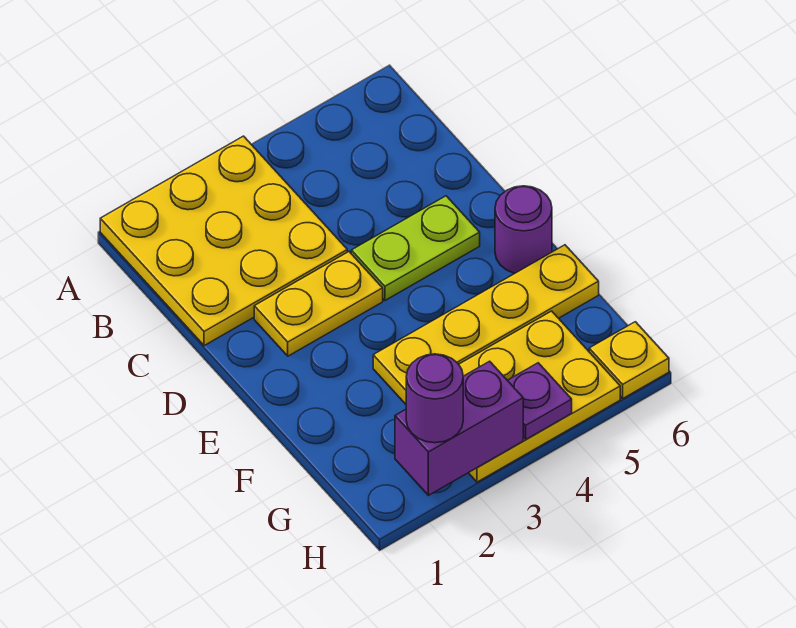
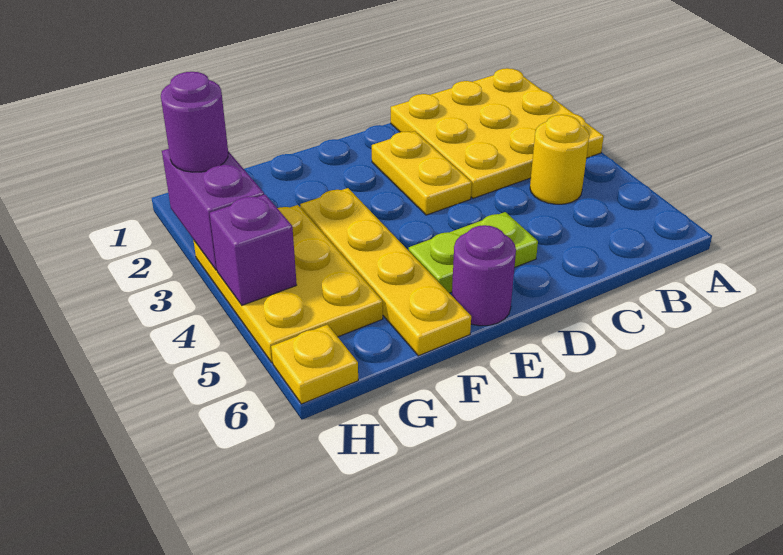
none -> yellow round brick B4 level 1
lime plate D4:D5 level 1 -> lime plate D5:E5 level 1
purple plate H4 level 2 -> purple brick H4 level 2

